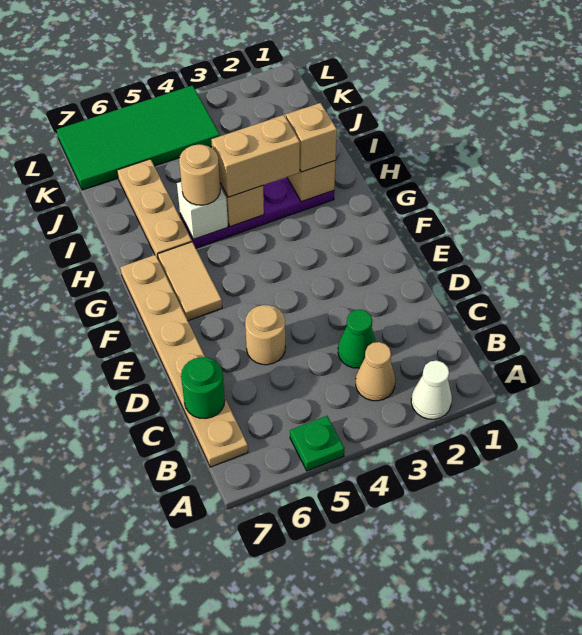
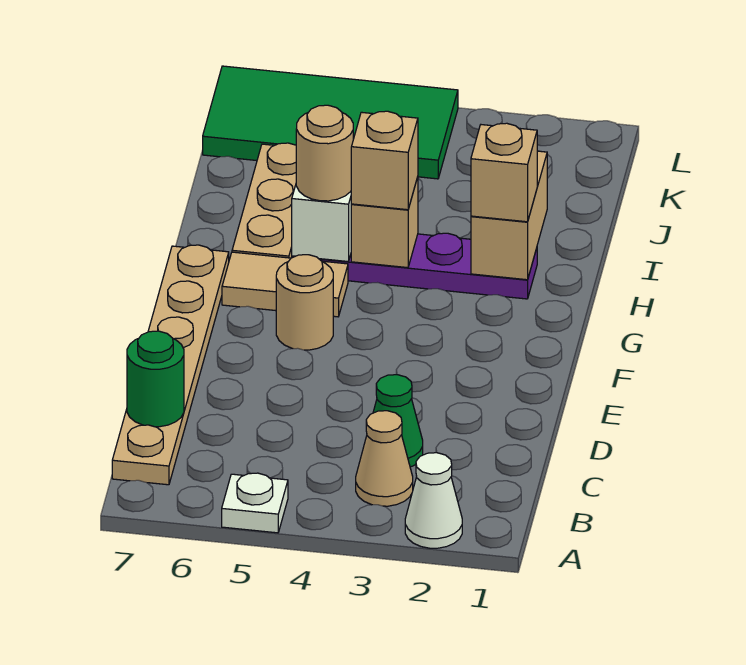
green plate A5 level 1 -> white plate A5 level 1
tan round brick D5 level 1 -> tan round brick F5 level 1
tan tile F6:G6 level 1 -> tan tile G5:G6 level 1
tan brick H3:H4 level 3 -> tan brick H4 level 3

